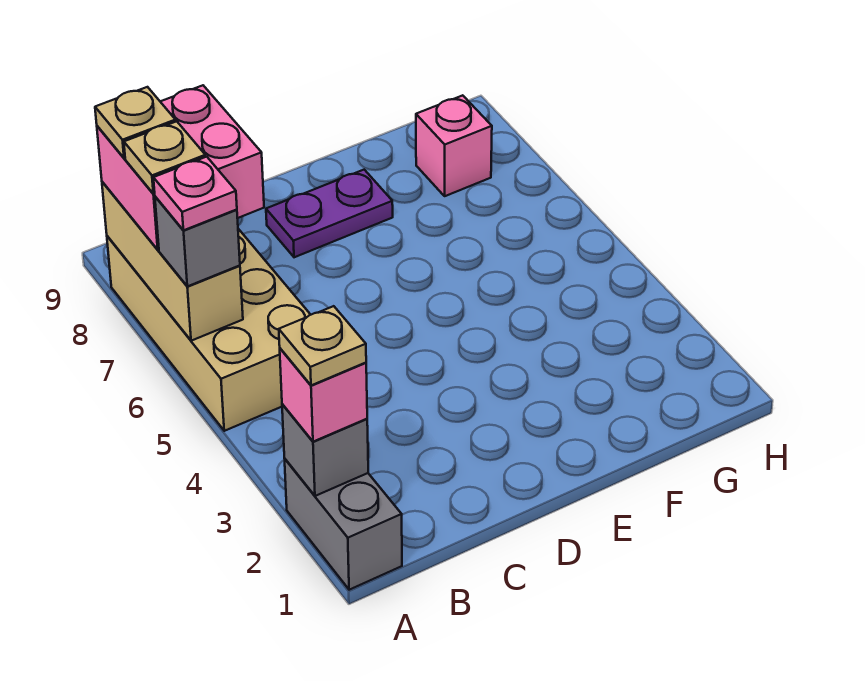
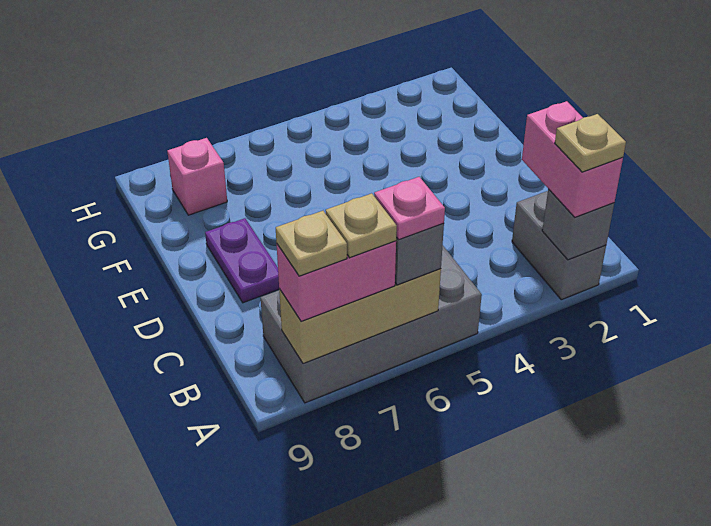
grey brick A1:A2 level 1 -> grey brick A2:B2 level 1
pink brick A2 level 3 -> pink brick A2:B2 level 3
tan brick A5:B8 level 1 -> grey brick A5:B8 level 1
pink brick A7:B8 level 3 -> pink brick A7:A8 level 3

